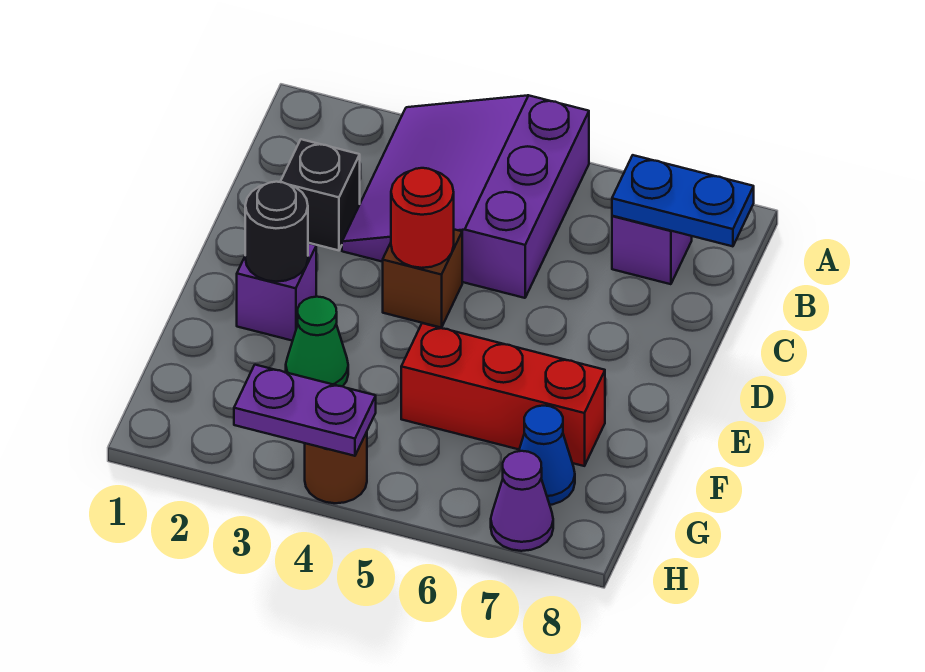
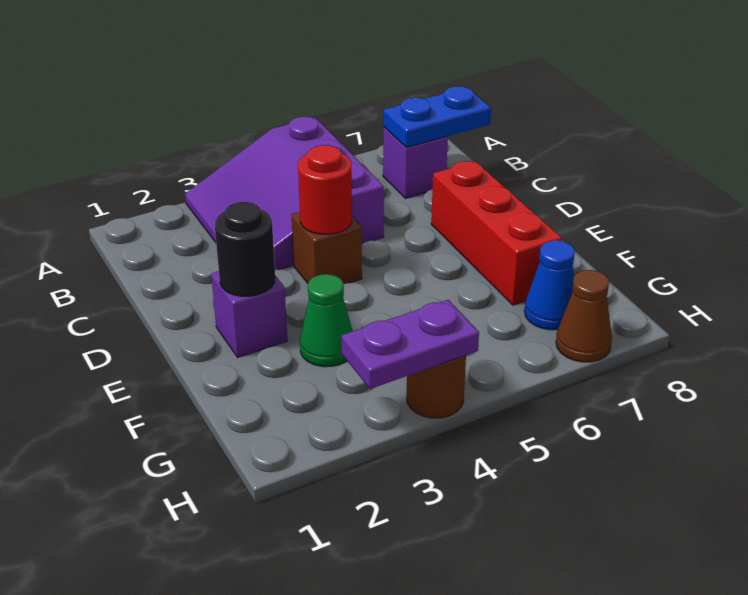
black brick C2 level 1 -> none
red brick F5:F7 level 1 -> red brick D7:F7 level 1
purple cone H7 level 1 -> brown cone H7 level 1

